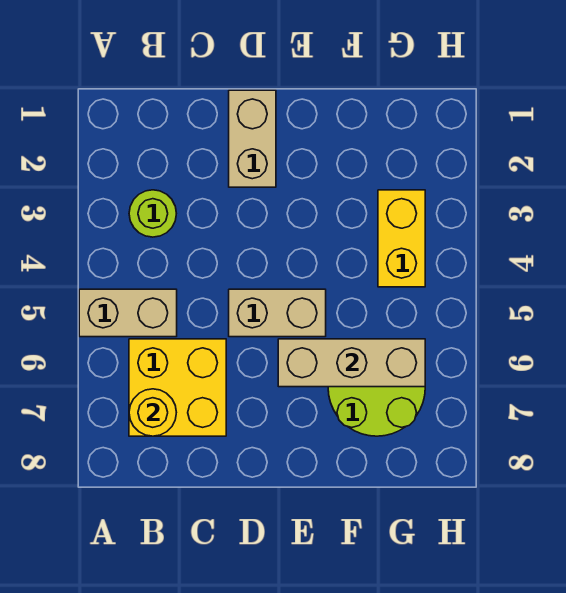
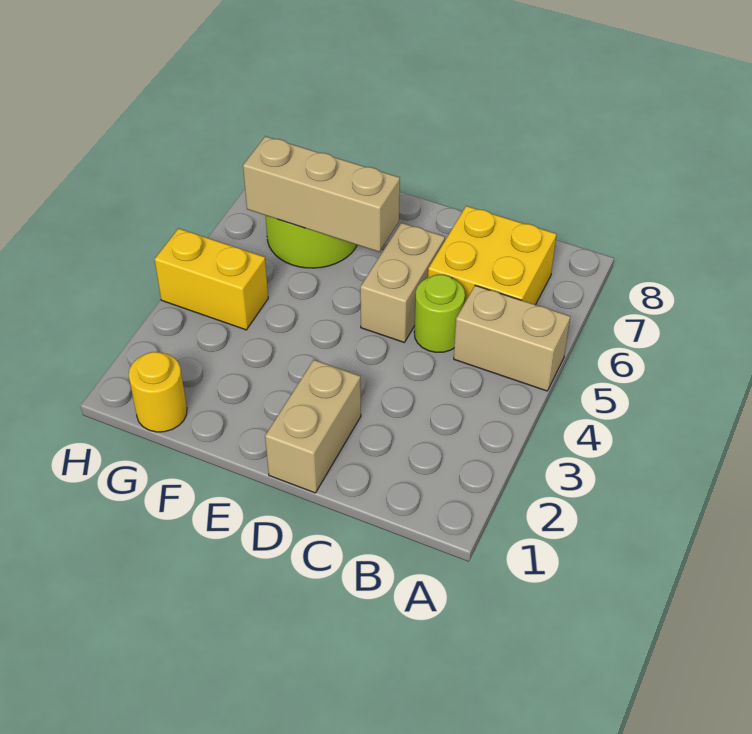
lime round brick B3 level 1 -> lime round brick C5 level 1
yellow round brick B7 level 2 -> yellow round brick G1 level 1
tan brick D5:E5 level 1 -> tan brick D5:D6 level 1
yellow brick G3:G4 level 1 -> yellow brick G4:H4 level 1

